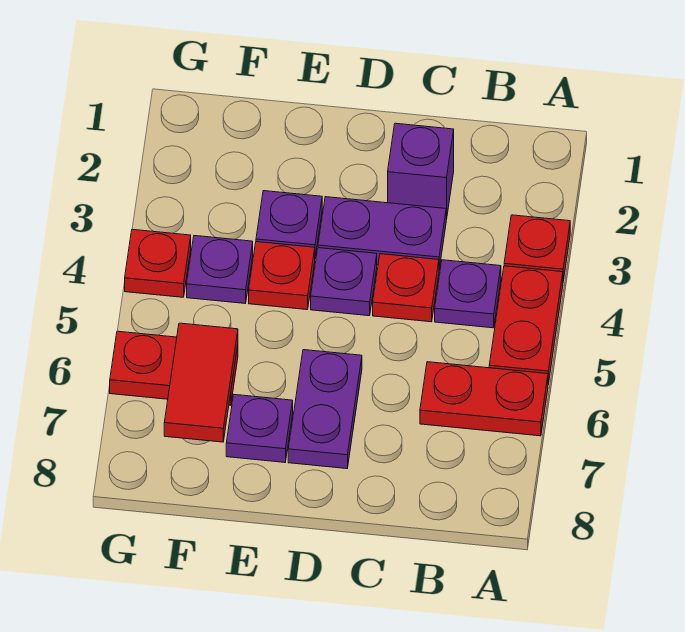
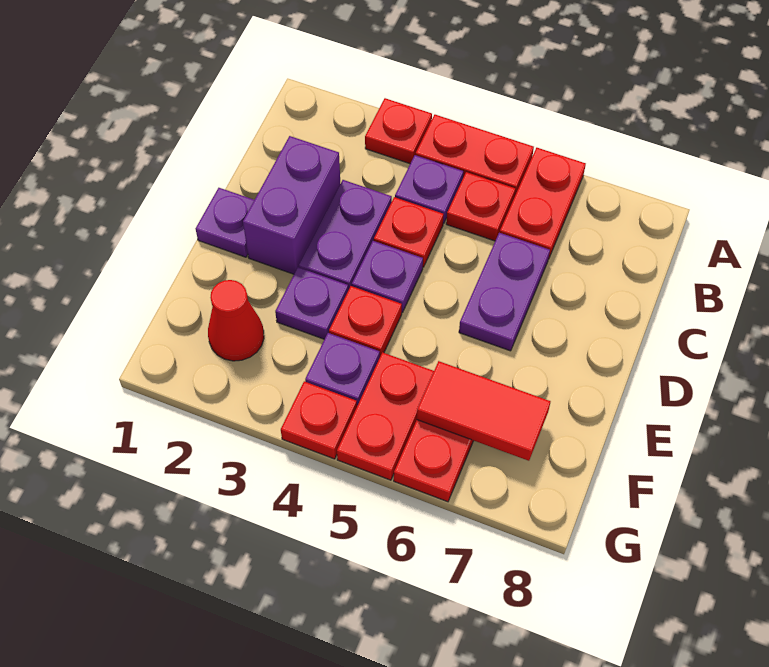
none -> red plate B5 level 1
purple brick C2 level 1 -> purple brick C2:D2 level 1
purple plate D6:D7 level 1 -> purple plate C6:D6 level 1
purple plate E7 level 1 -> purple plate D1 level 1
none -> red cone F2 level 1
none -> red plate F5:G5 level 1

